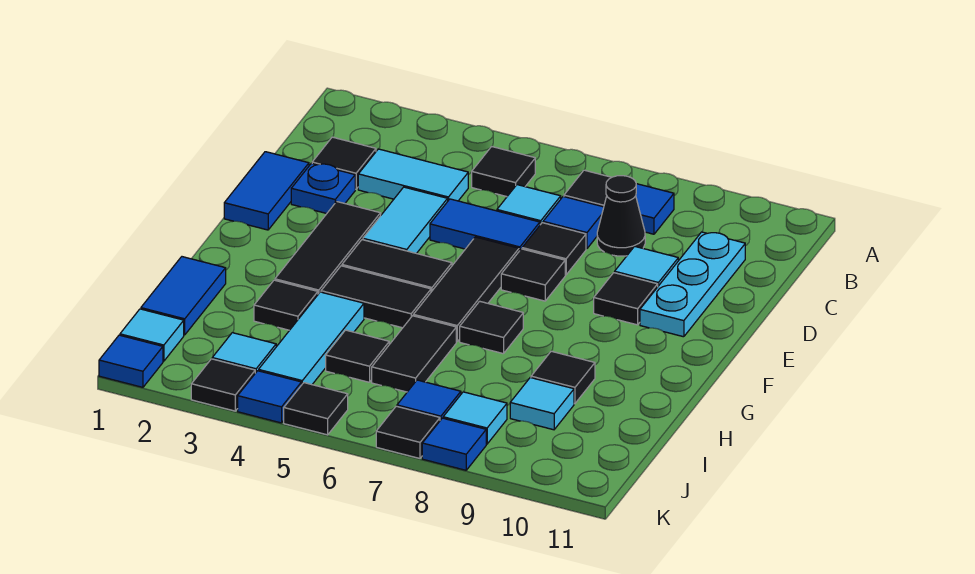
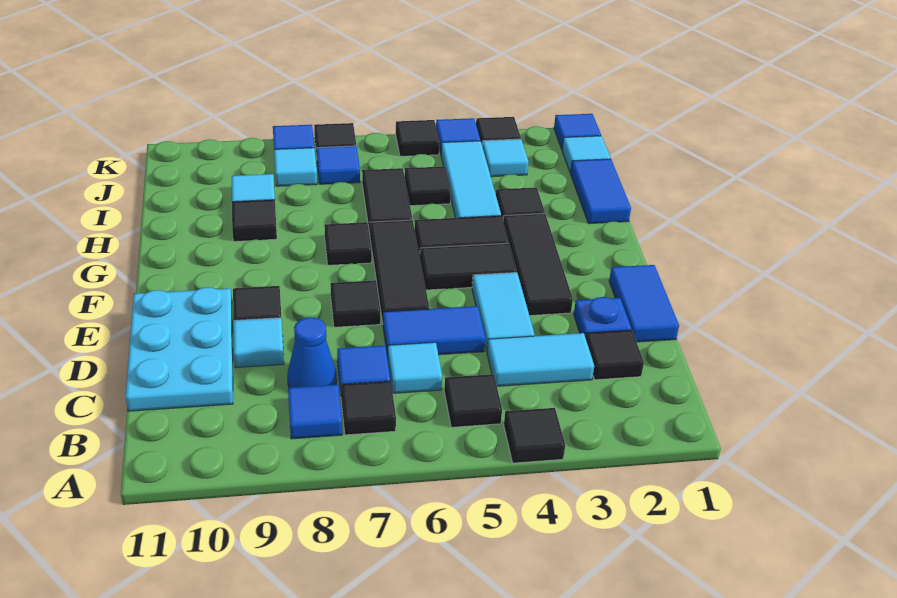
black cone C8 level 1 -> blue cone C8 level 1
cyan plate C10:E10 level 1 -> cyan plate C10:E11 level 1
black tile D7 level 1 -> black tile A4 level 1

